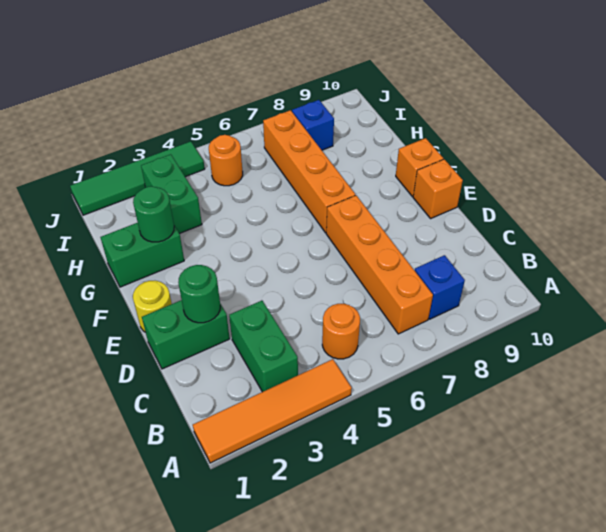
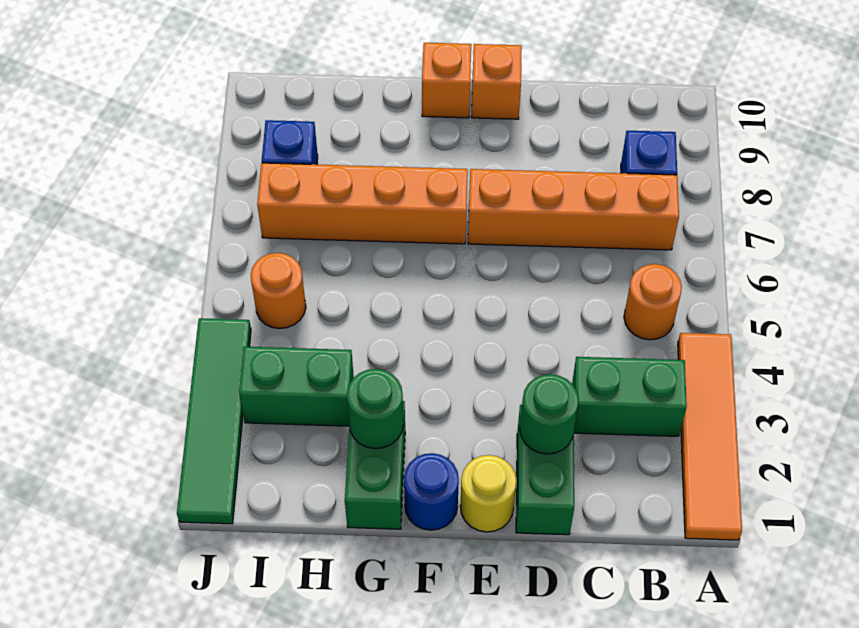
none -> blue round brick F1 level 1

